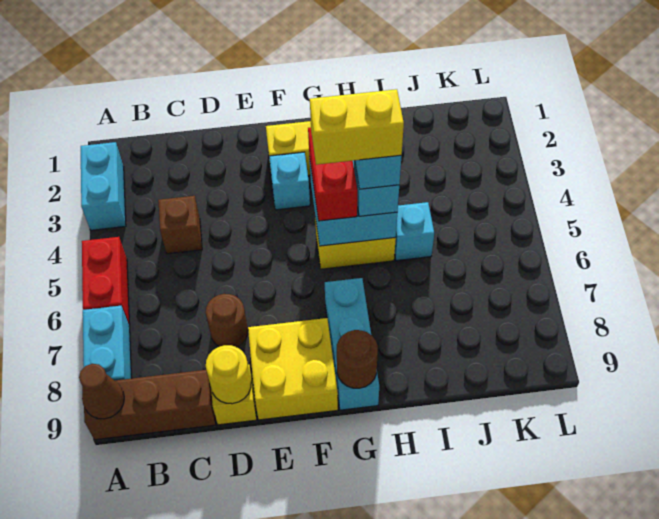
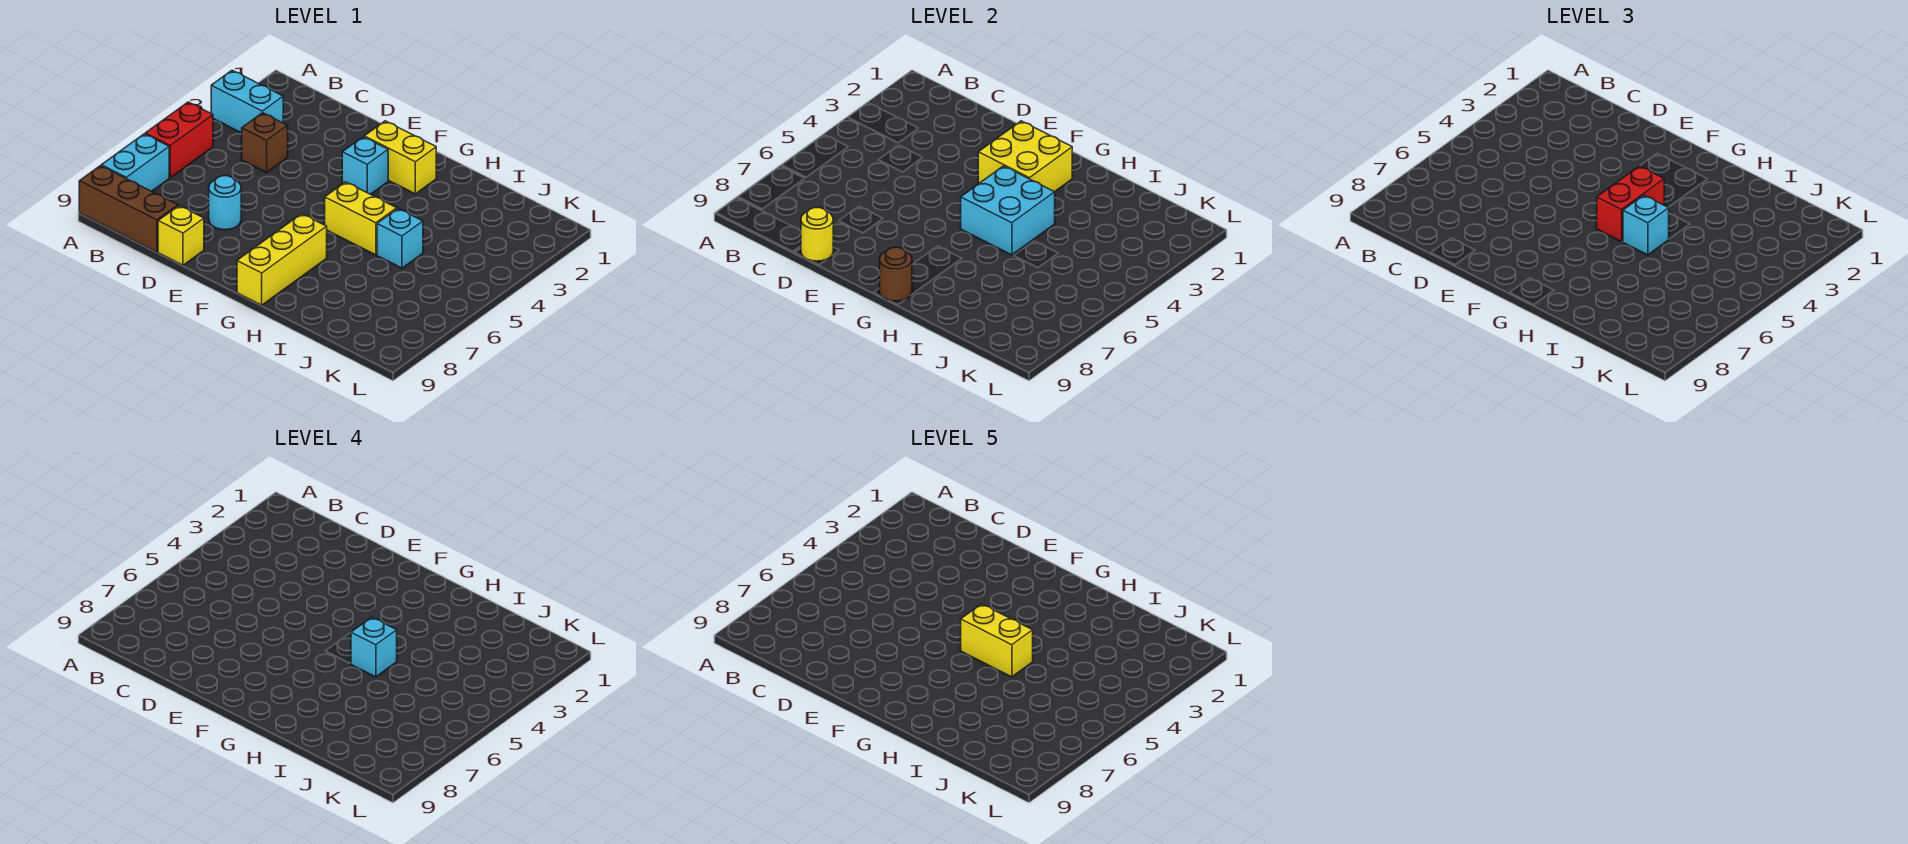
cyan brick A2:A3 level 1 -> cyan brick A3:B3 level 1
brown cone A9 level 2 -> none
brown round brick D7 level 1 -> cyan round brick D7 level 1
yellow brick E8:F9 level 1 -> yellow brick F2:G3 level 2
cyan brick G7:G9 level 1 -> yellow brick G7:G9 level 1

